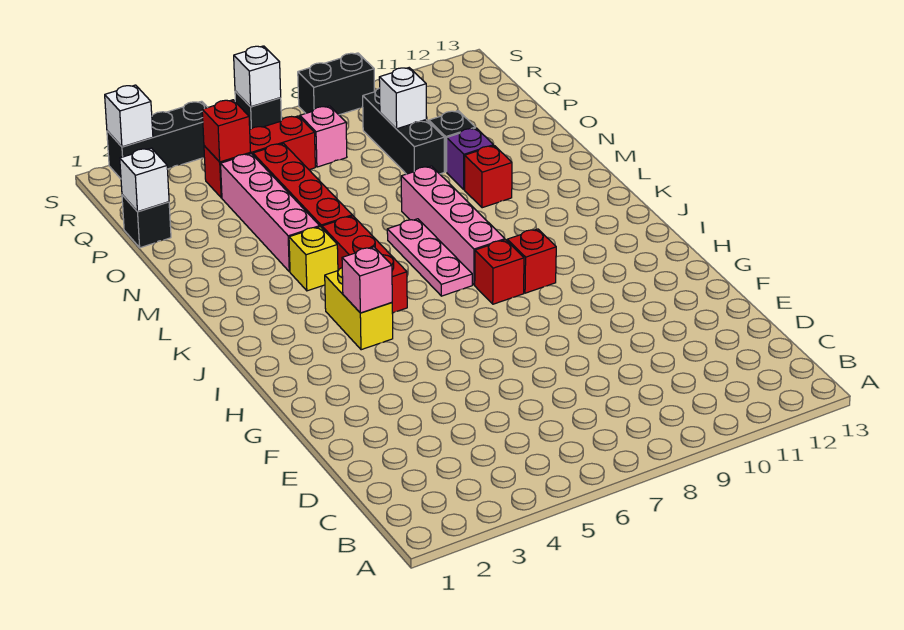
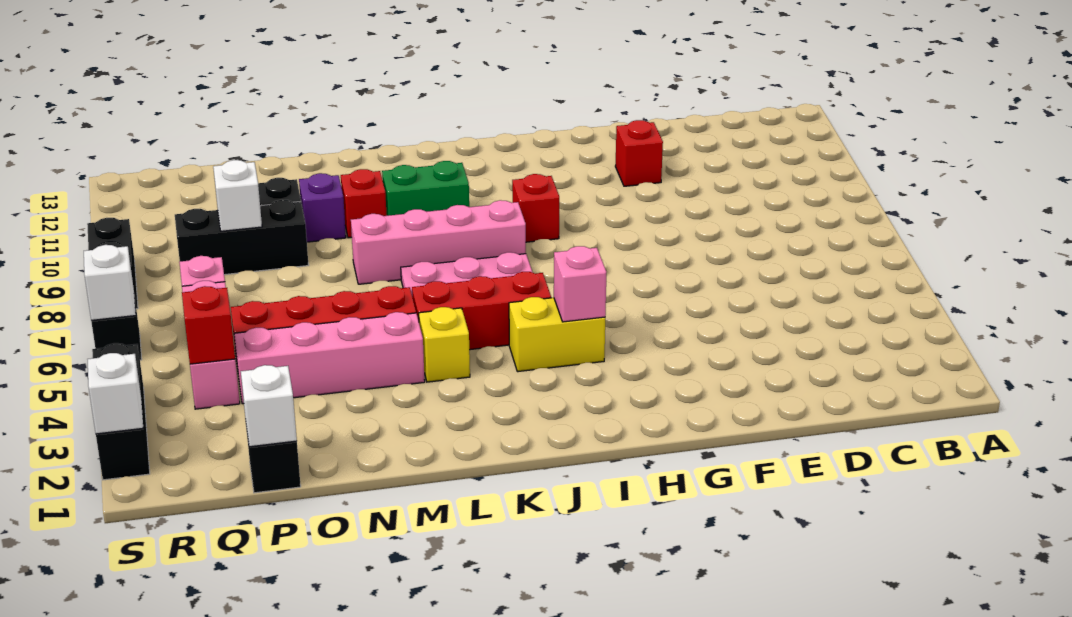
red brick I8 level 1 -> red brick F11 level 1
none -> green brick K10:L10 level 1
red brick Q4:Q6 level 1 -> pink brick Q4:Q6 level 1

